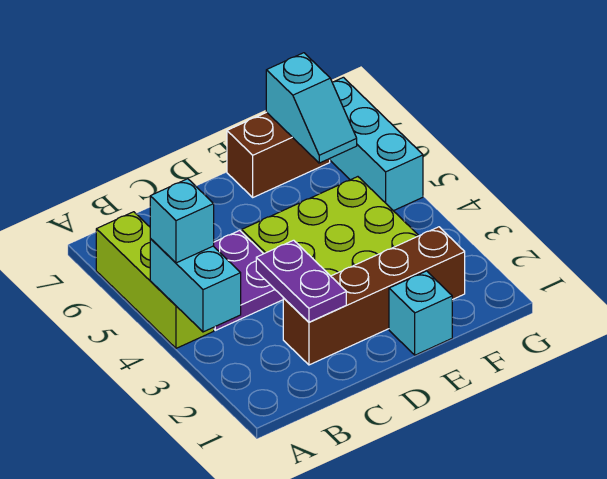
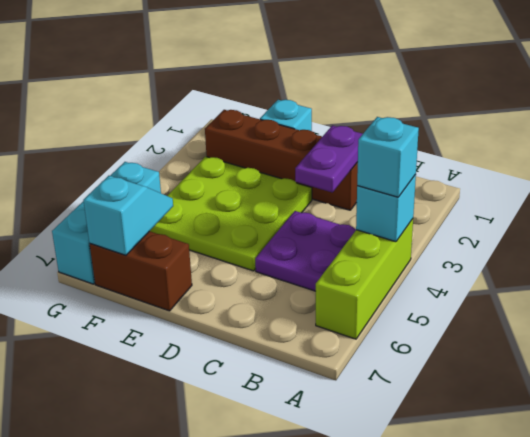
cyan brick A3:A4 level 2 -> cyan brick A4 level 2

